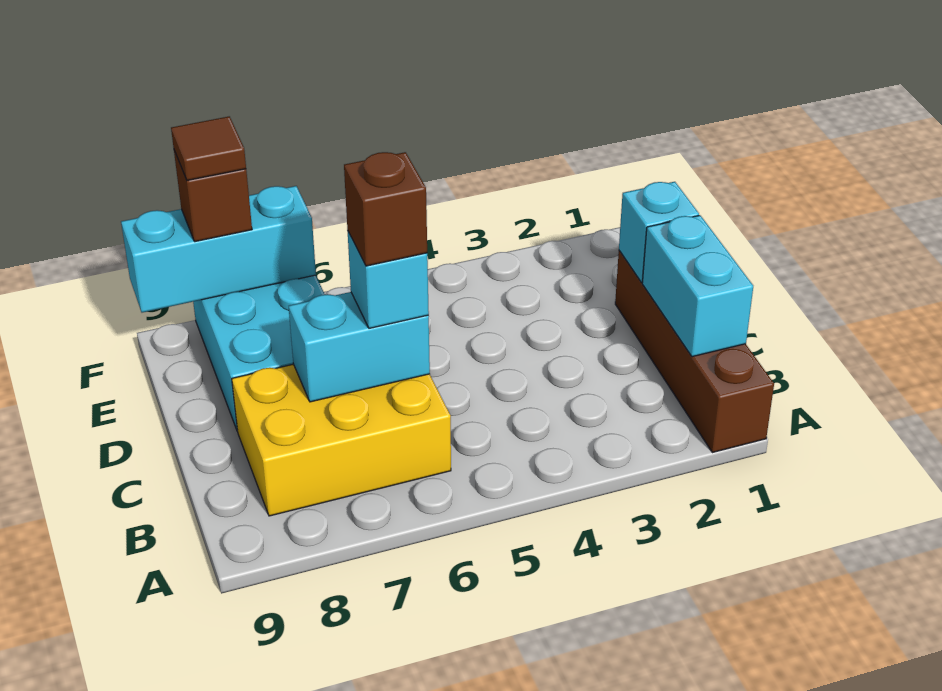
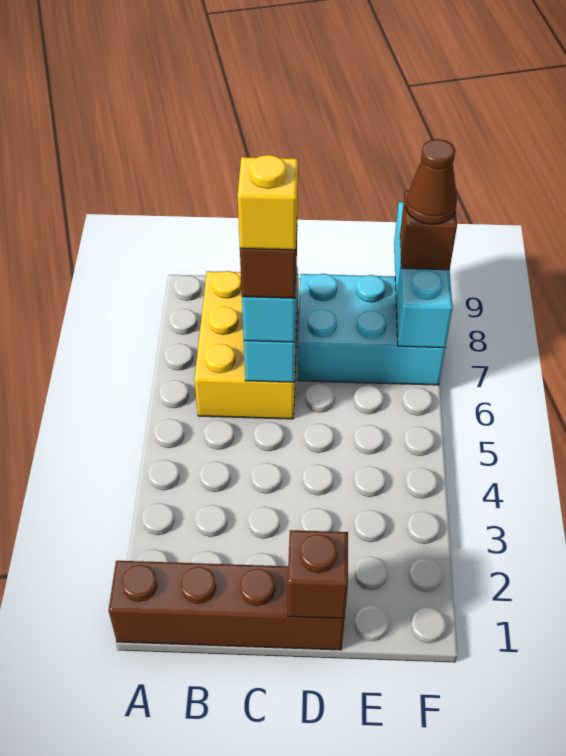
cyan brick B1:C1 level 2 -> none
none -> yellow brick C6 level 5
cyan brick D1 level 2 -> brown brick D1 level 2
brown tile F8 level 4 -> brown cone F8 level 4

